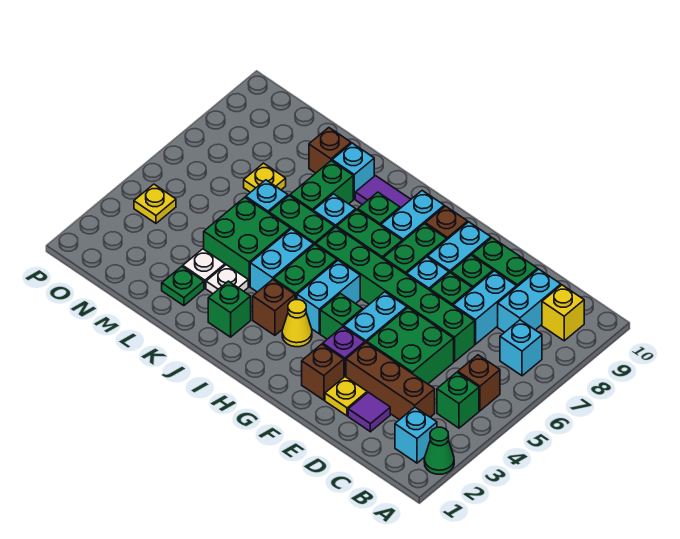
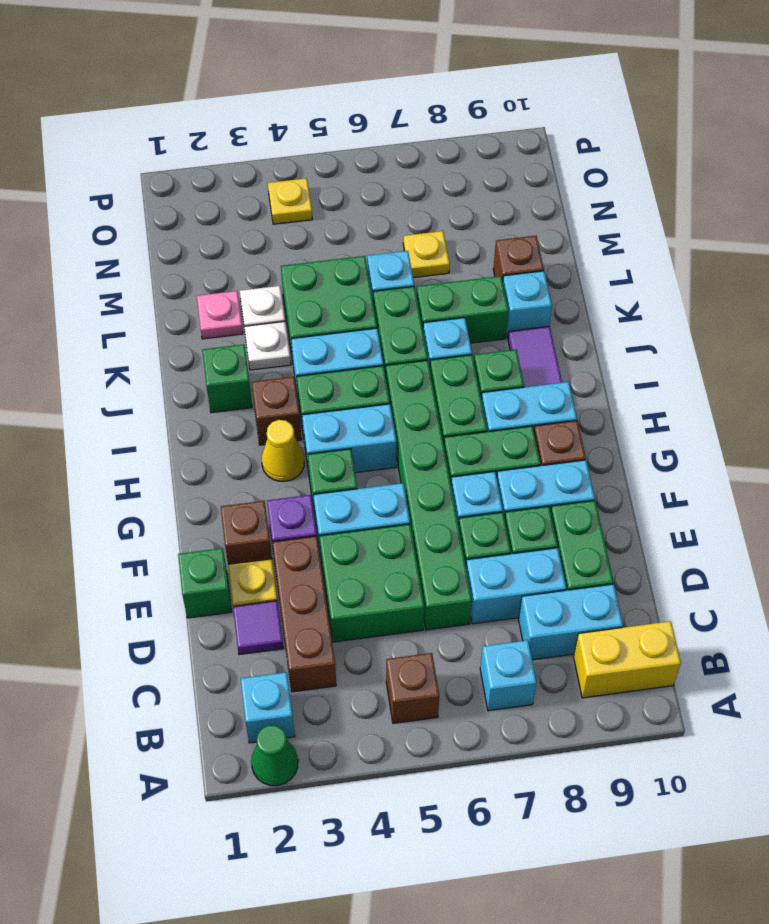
green brick B4 level 1 -> green brick E1 level 1
yellow brick B9 level 1 -> yellow brick B9:B10 level 1
green plate L2 level 1 -> pink plate L2 level 1

